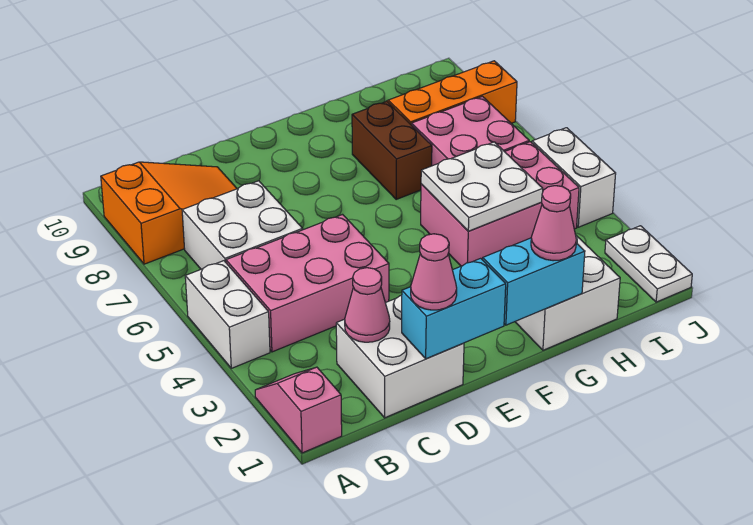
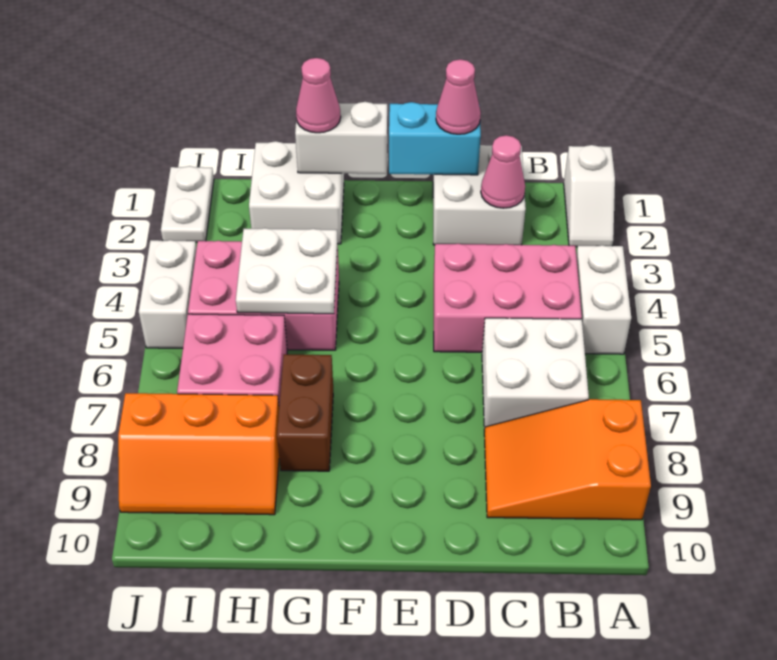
pink slope A1:A2 level 1 top 1 -> white slope A1:A2 level 1 top 1
cyan brick F1:G1 level 2 -> white brick F1:G1 level 2

